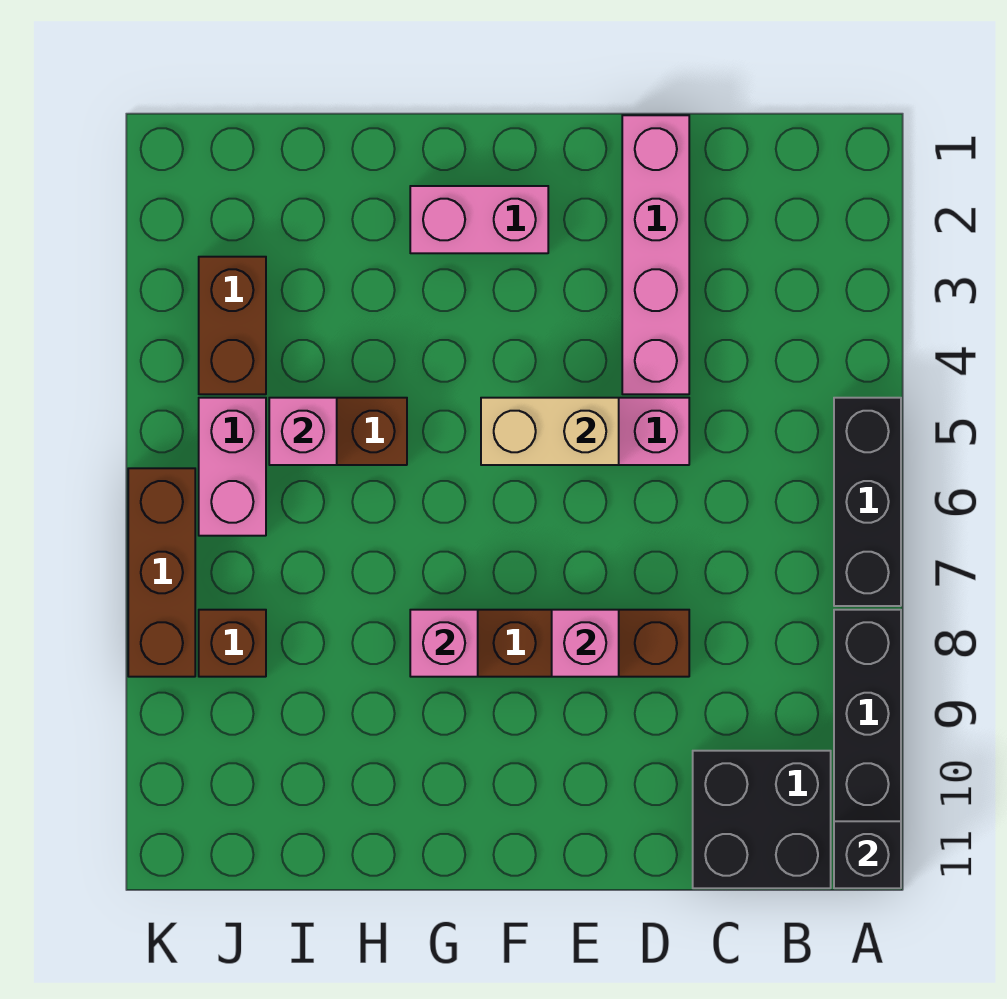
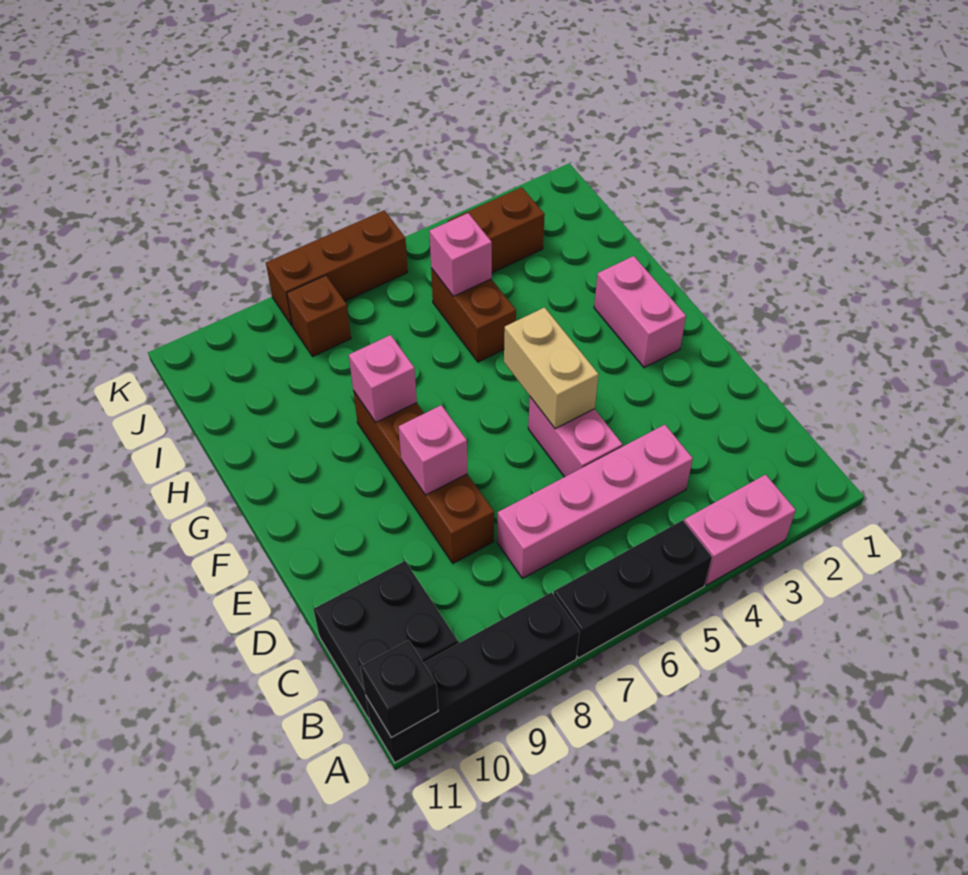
pink brick D1:D4 level 1 -> pink brick C4:C7 level 1
pink brick J5:J6 level 1 -> pink brick A3:A4 level 1

